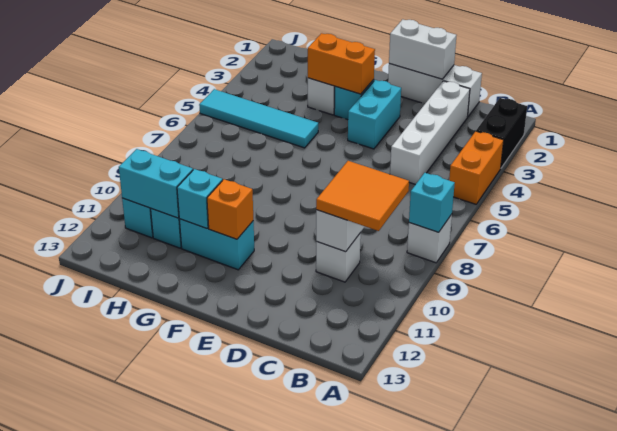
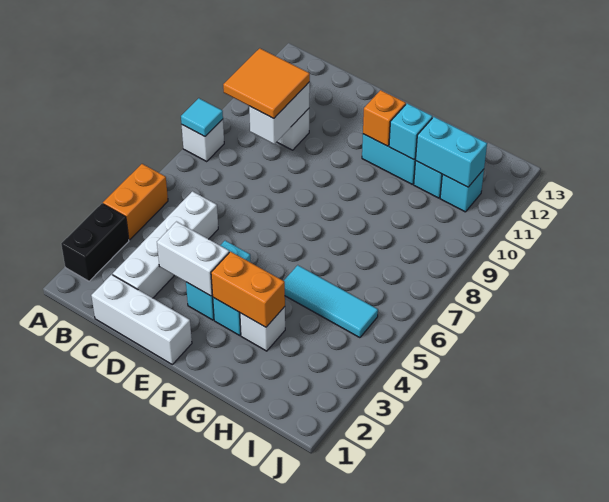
cyan brick A8 level 2 -> cyan tile A8 level 2
white brick D1:E1 level 2 -> white brick D3:E3 level 2
cyan tile G5:J5 level 1 -> cyan tile G5:I5 level 1

